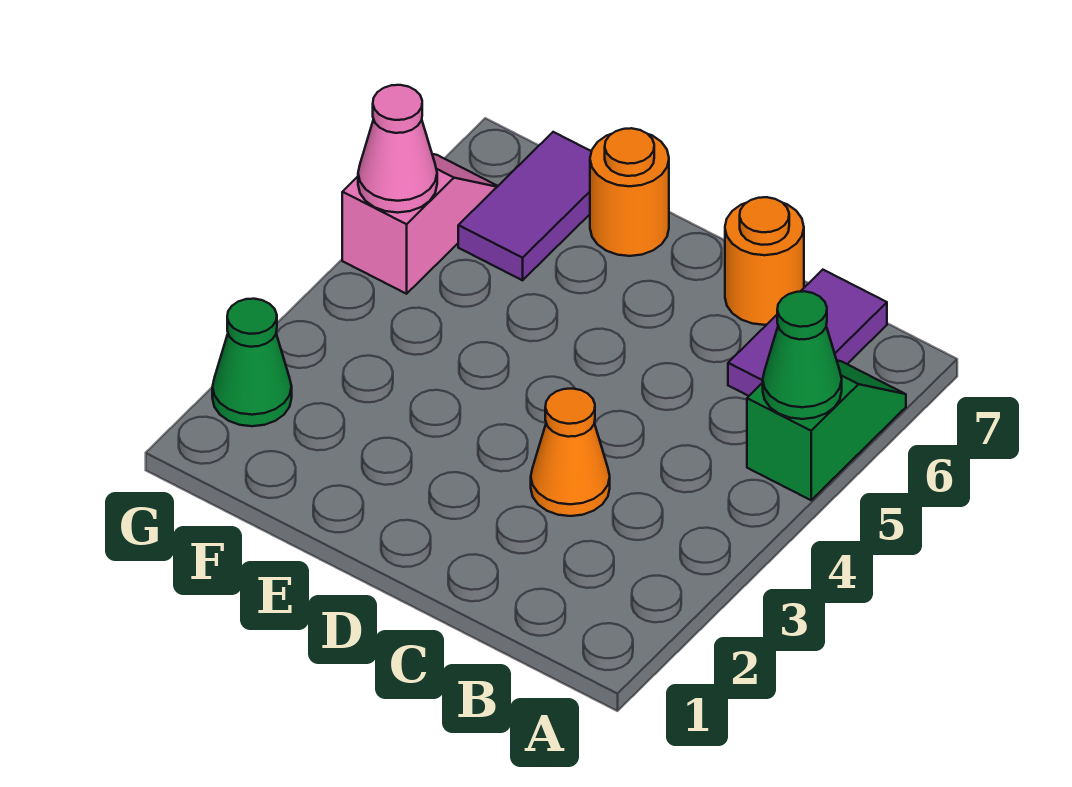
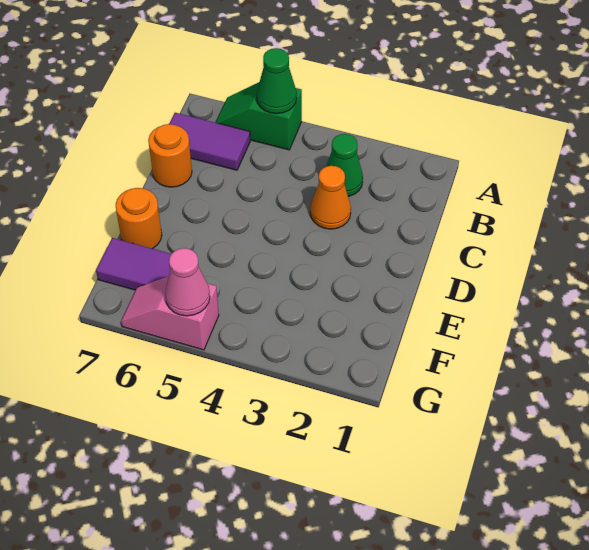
green cone G2 level 1 -> green cone B3 level 1

